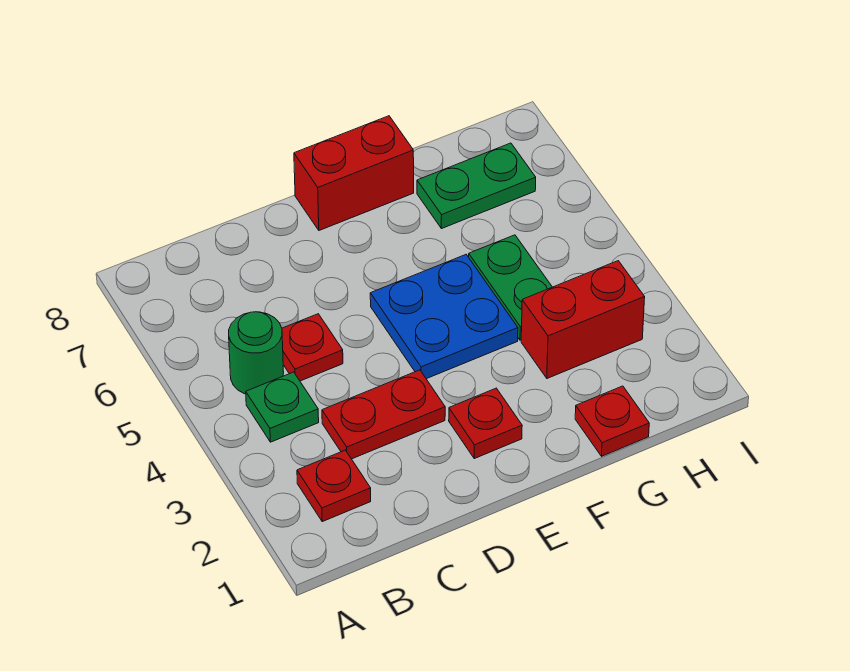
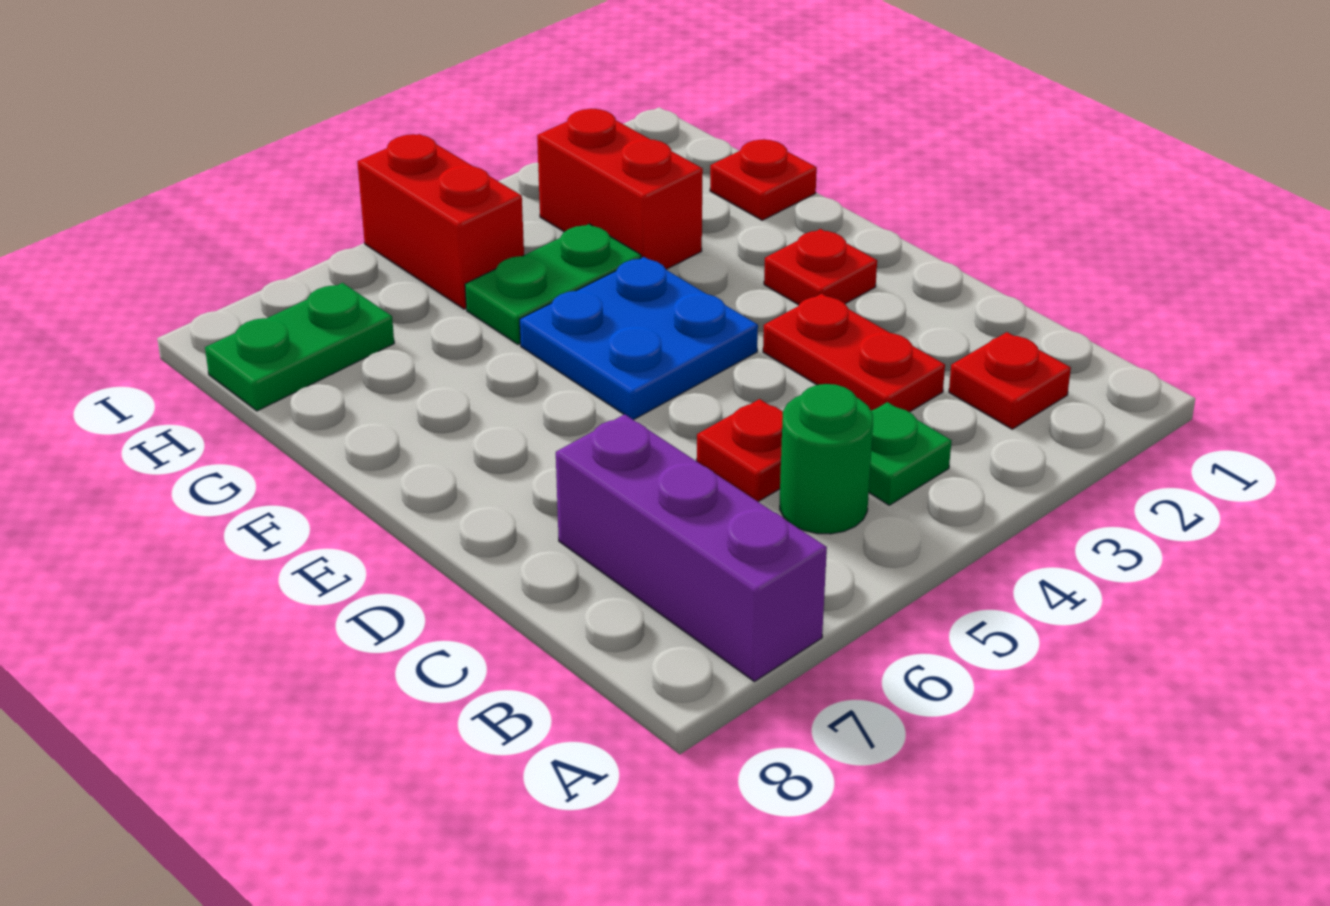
none -> purple brick A7:C7 level 1
red brick E8:F8 level 1 -> red brick H5:I5 level 1
green plate G7:H7 level 1 -> green plate H7:H8 level 1

